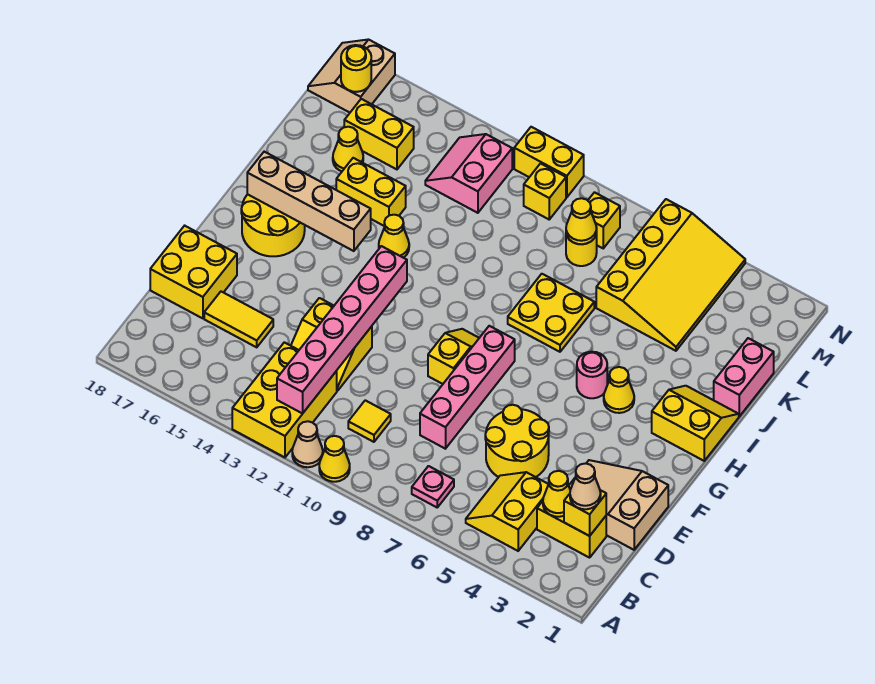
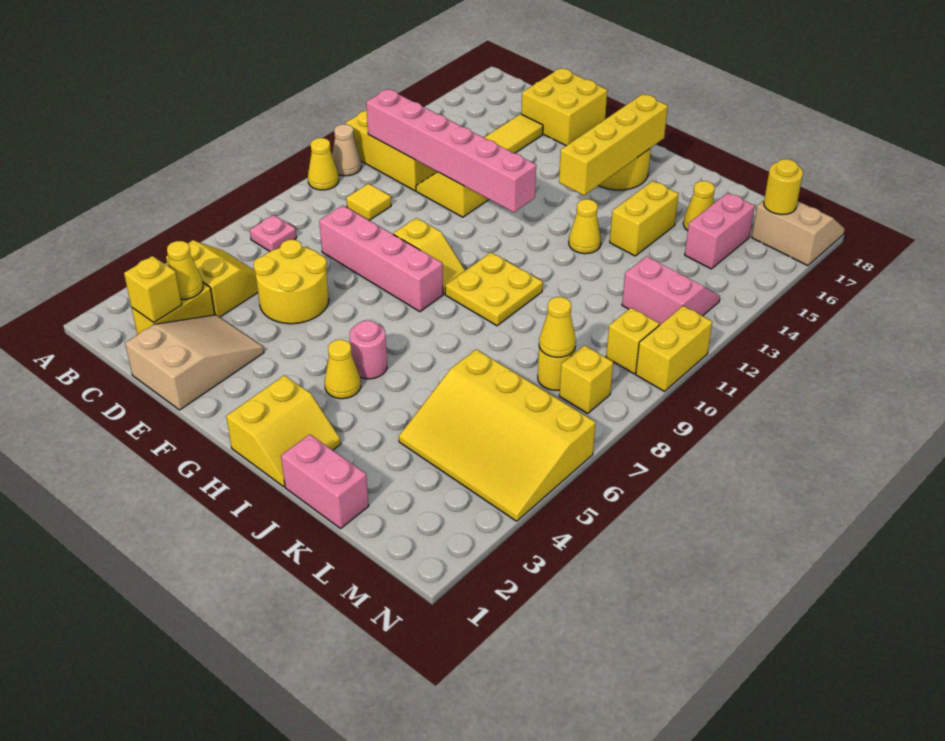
tan cone C2 level 3 -> none
tan brick H14:H17 level 2 -> yellow brick H14:H17 level 2
yellow plate I7:J8 level 1 -> yellow plate H9:I10 level 1
yellow brick L15:L16 level 1 -> pink brick L15:L16 level 1

